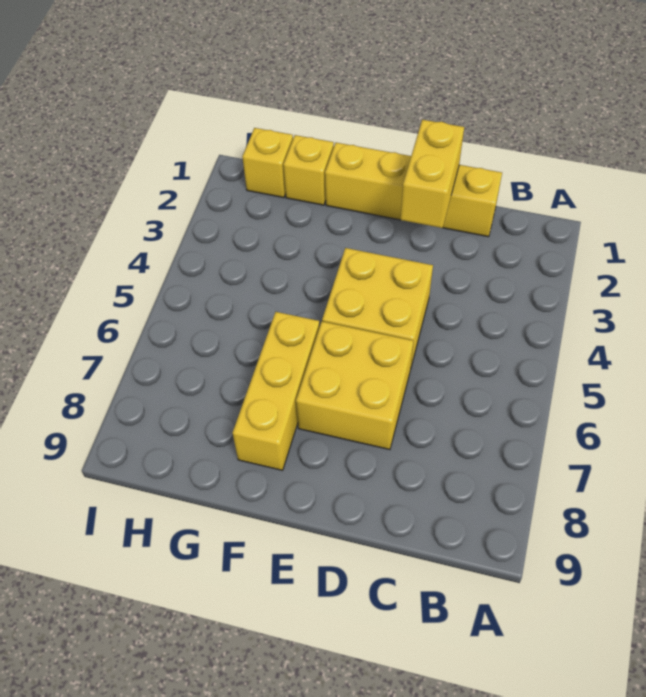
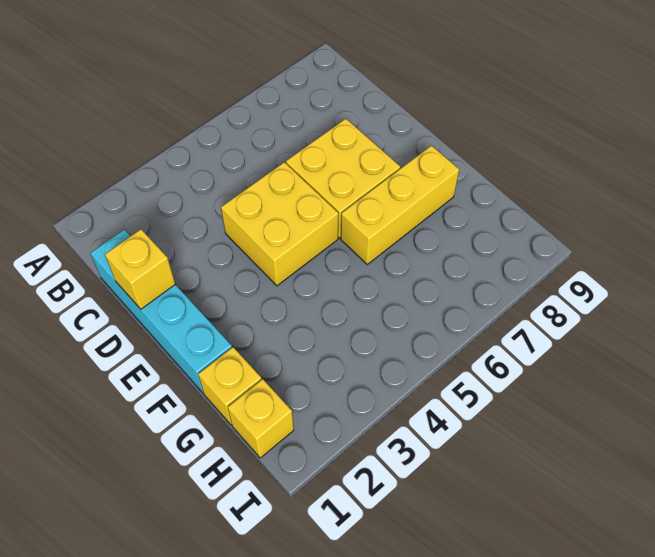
yellow brick C1:F1 level 1 -> cyan brick C1:F1 level 1
yellow brick D1:D2 level 2 -> yellow brick D1 level 2

